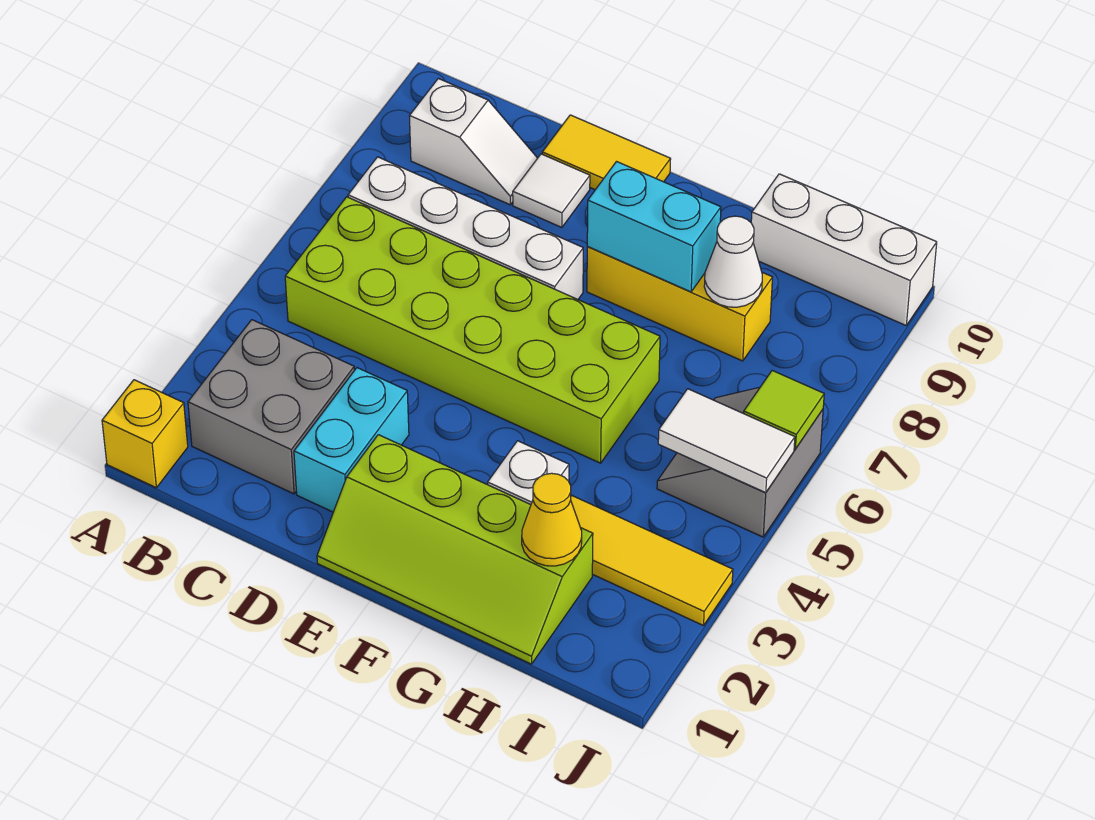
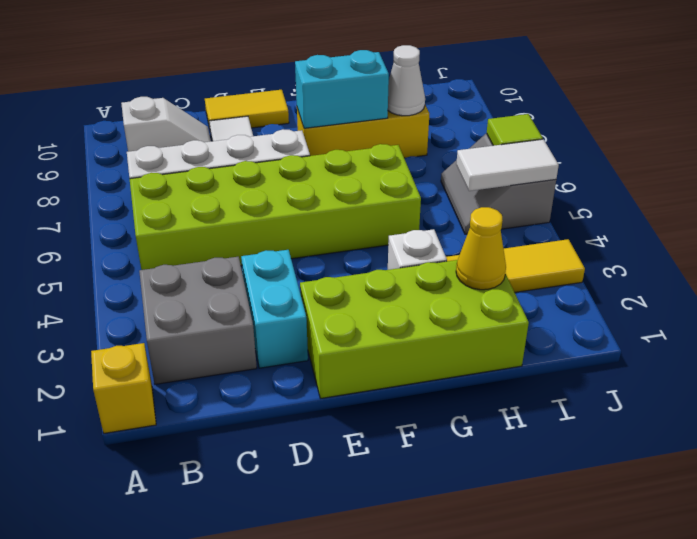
lime slope E1:H2 level 1 top 2 -> lime brick E1:H2 level 1
white brick H10:J10 level 1 -> none

